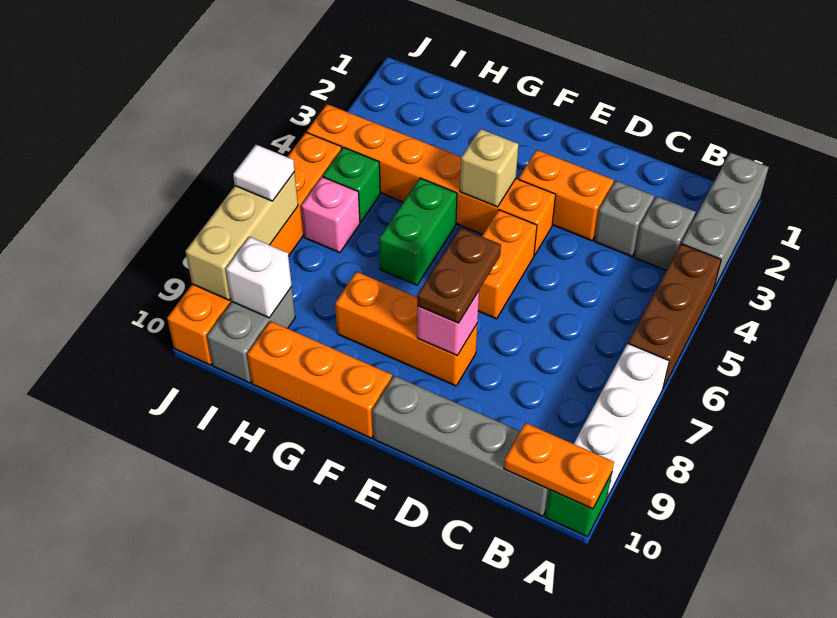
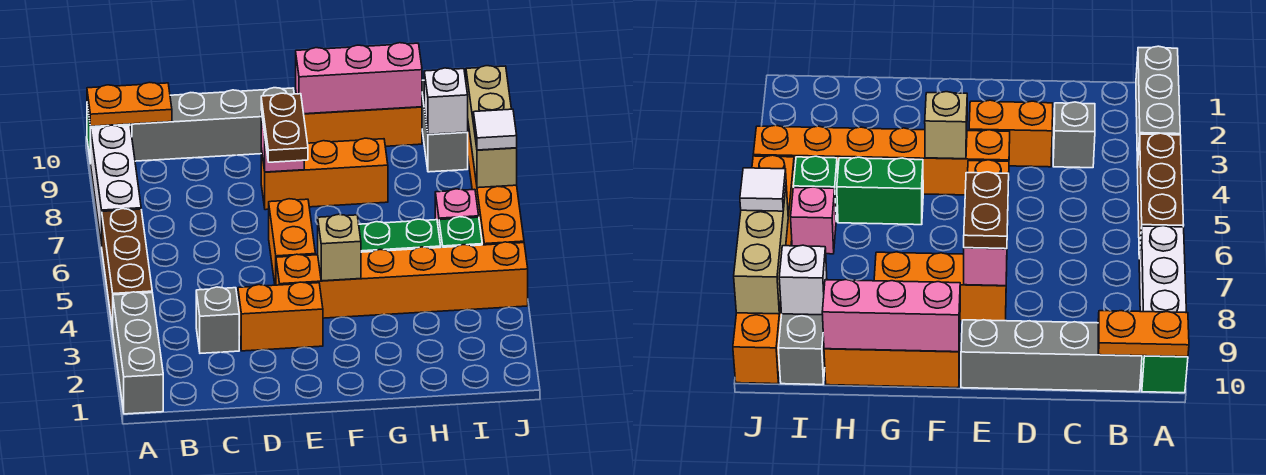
grey brick B3 level 1 -> none
none -> pink brick F10:H10 level 2
green brick G5:G6 level 1 -> green brick G5:H5 level 1

